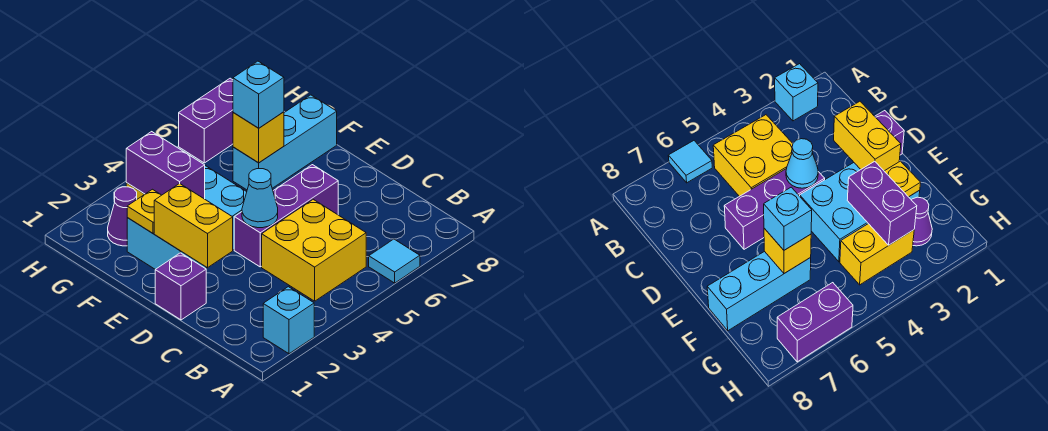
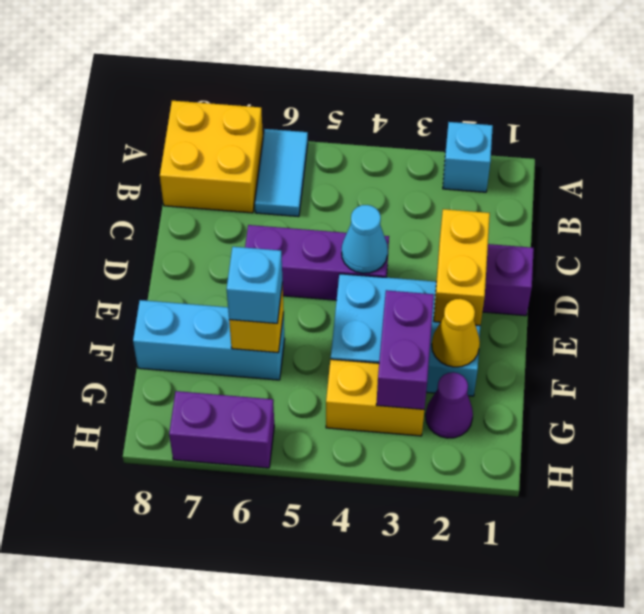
cyan tile A6 level 1 -> cyan tile A6:B6 level 1
yellow brick B4:C5 level 1 -> yellow brick A7:B8 level 1
yellow plate F2 level 2 -> yellow cone F2 level 2

